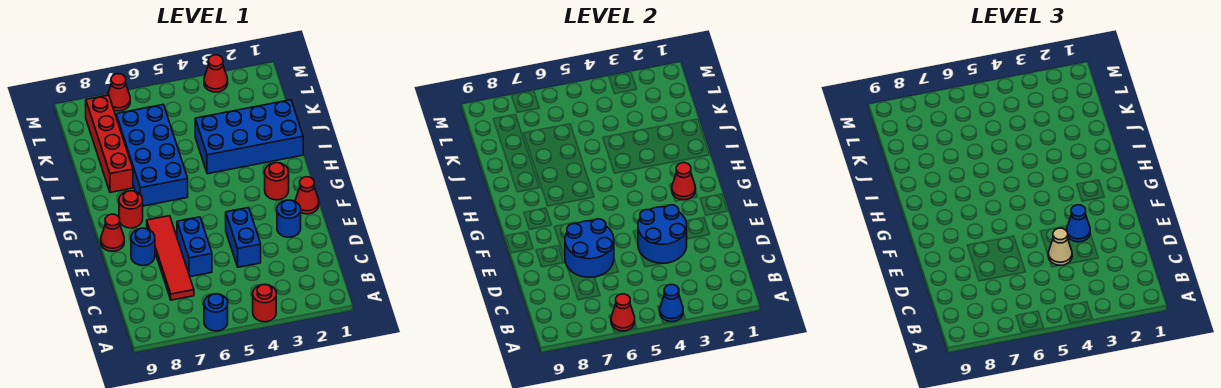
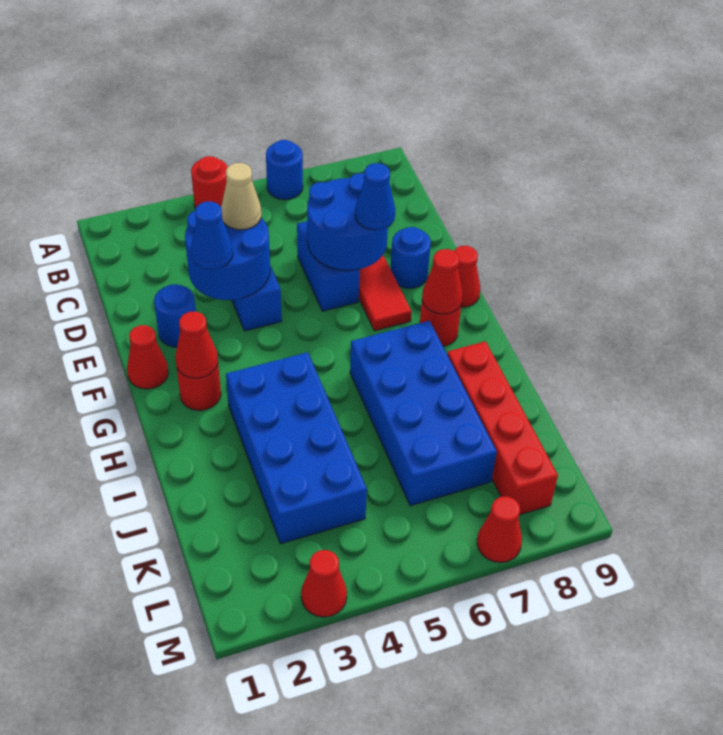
blue cone A4 level 2 -> blue cone E7 level 3
red cone A6 level 2 -> red cone G8 level 2
blue brick I1:J4 level 1 -> blue brick H3:K4 level 1

